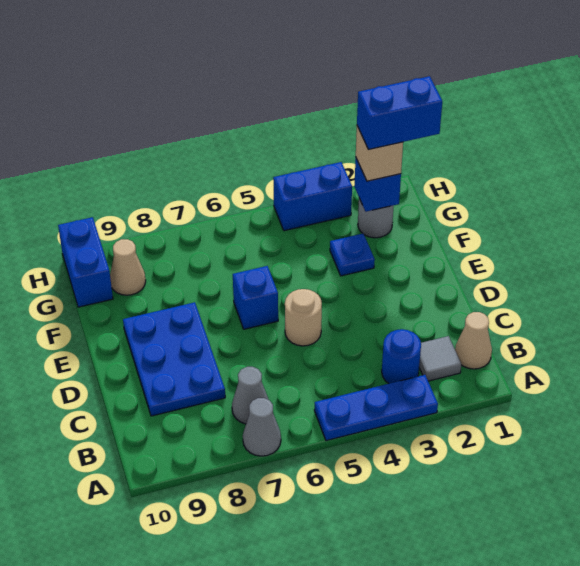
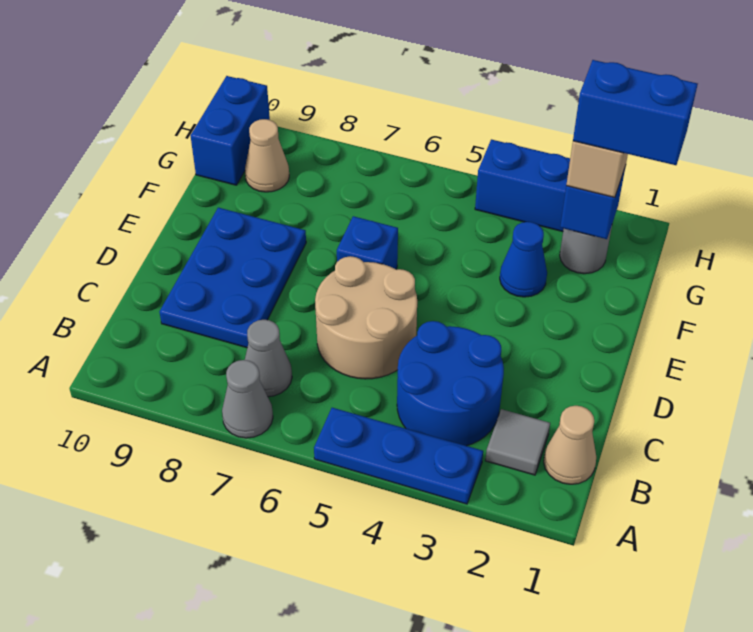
blue round brick B3 level 1 -> blue round brick B3:C4 level 1
tan round brick D5 level 1 -> tan round brick C5:D6 level 1
blue plate F3 level 1 -> blue cone F3 level 1

